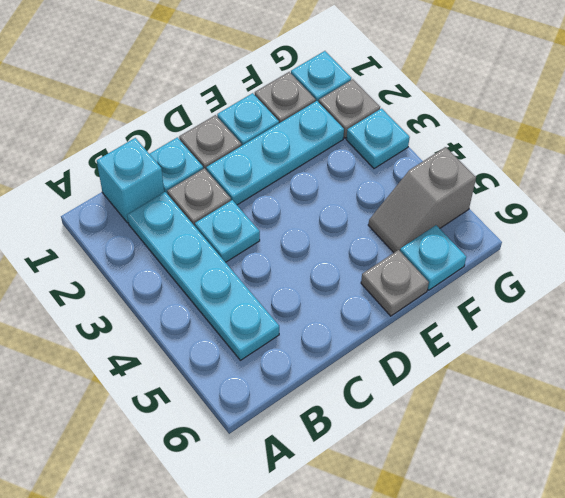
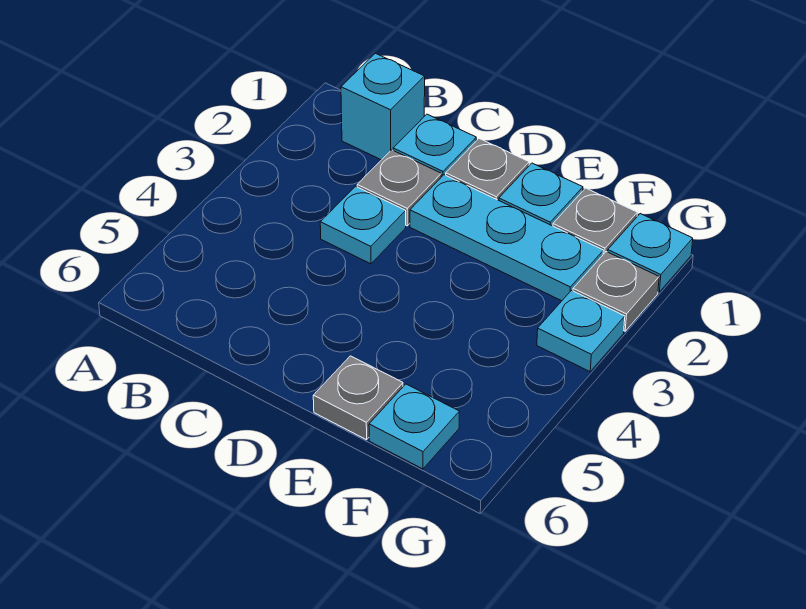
cyan plate B2:B5 level 1 -> none
grey slope F5:G5 level 1 top G -> none

